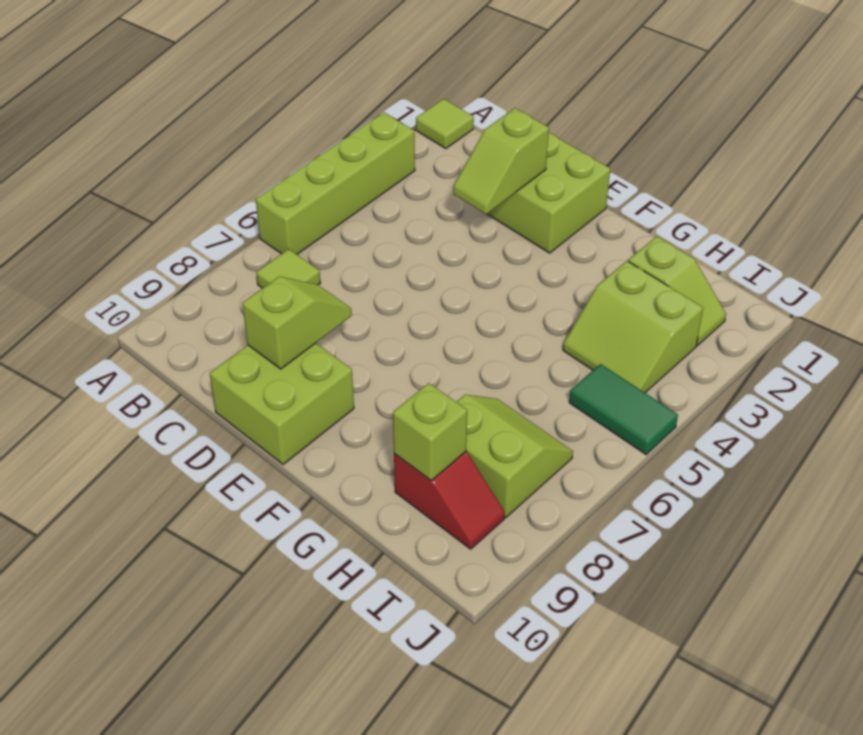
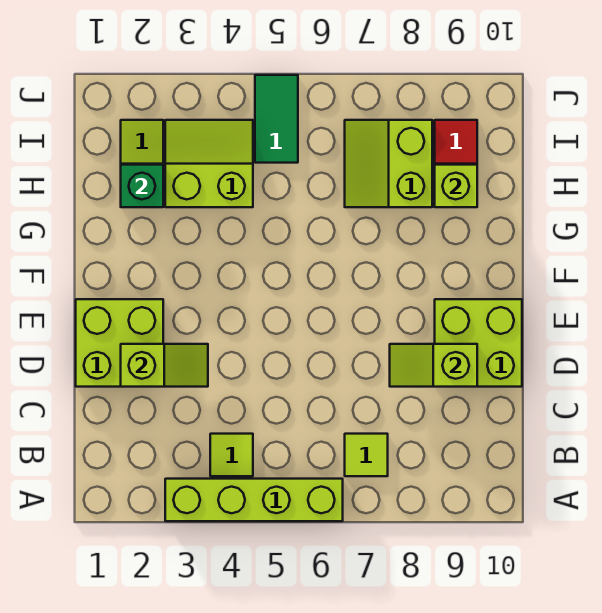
lime tile A1 level 1 -> lime tile B4 level 1
none -> green brick H2 level 2
lime slope H3:I4 level 1 top 3 -> lime slope H3:I4 level 1 top H

